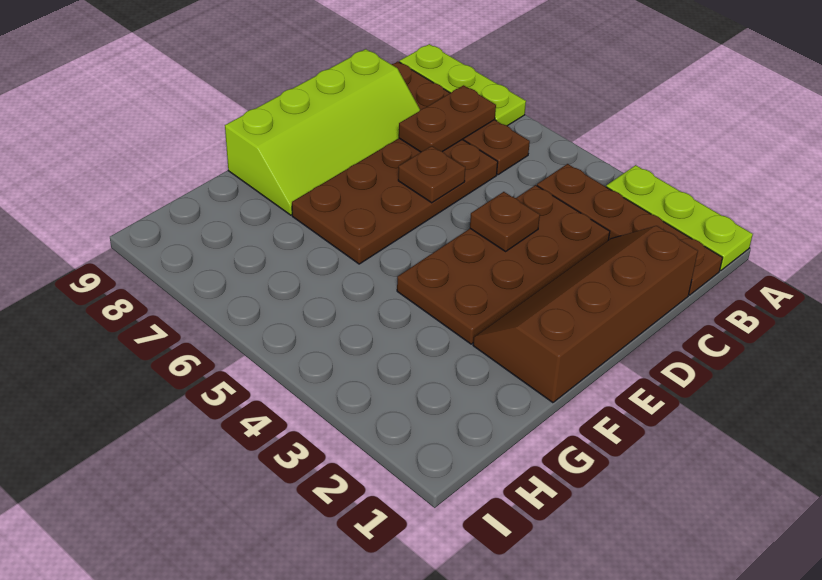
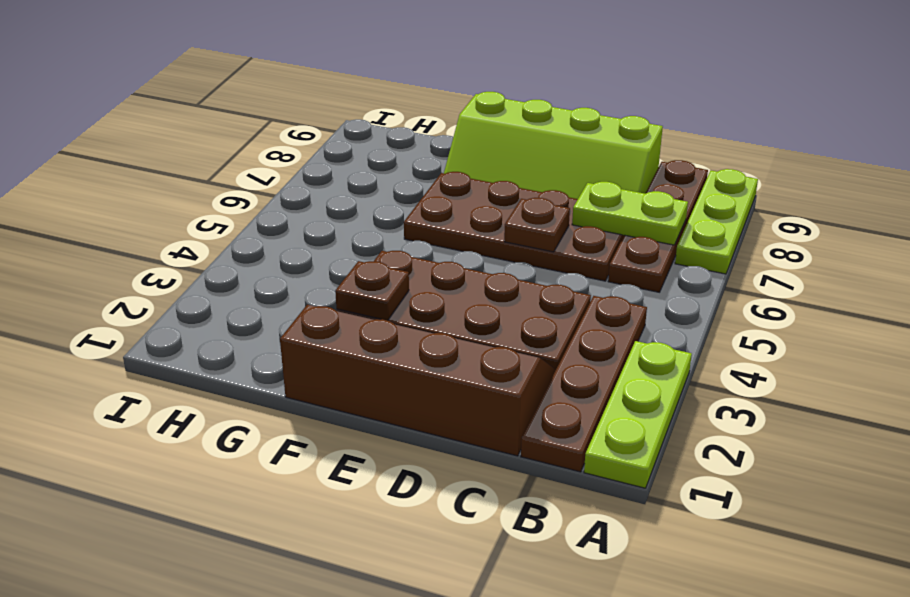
brown plate B7:C7 level 2 -> lime plate B7:C7 level 2
brown plate D4 level 2 -> brown plate F3 level 2

